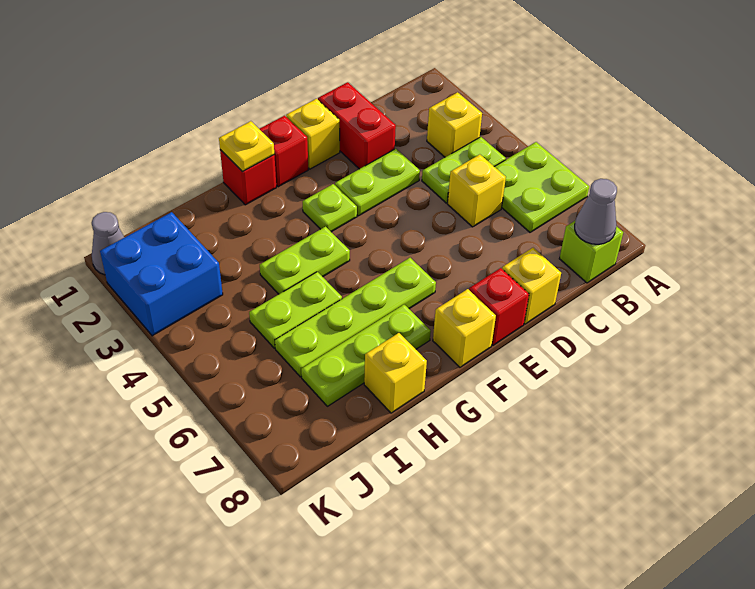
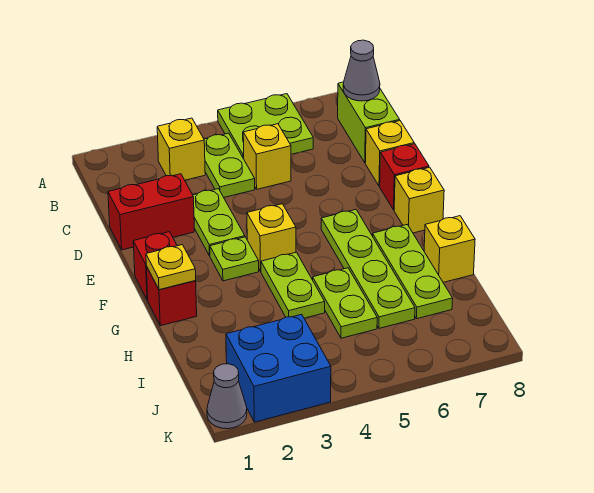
lime brick B8 level 1 -> lime brick B8:C8 level 1
yellow brick E1 level 1 -> yellow brick F4 level 1

